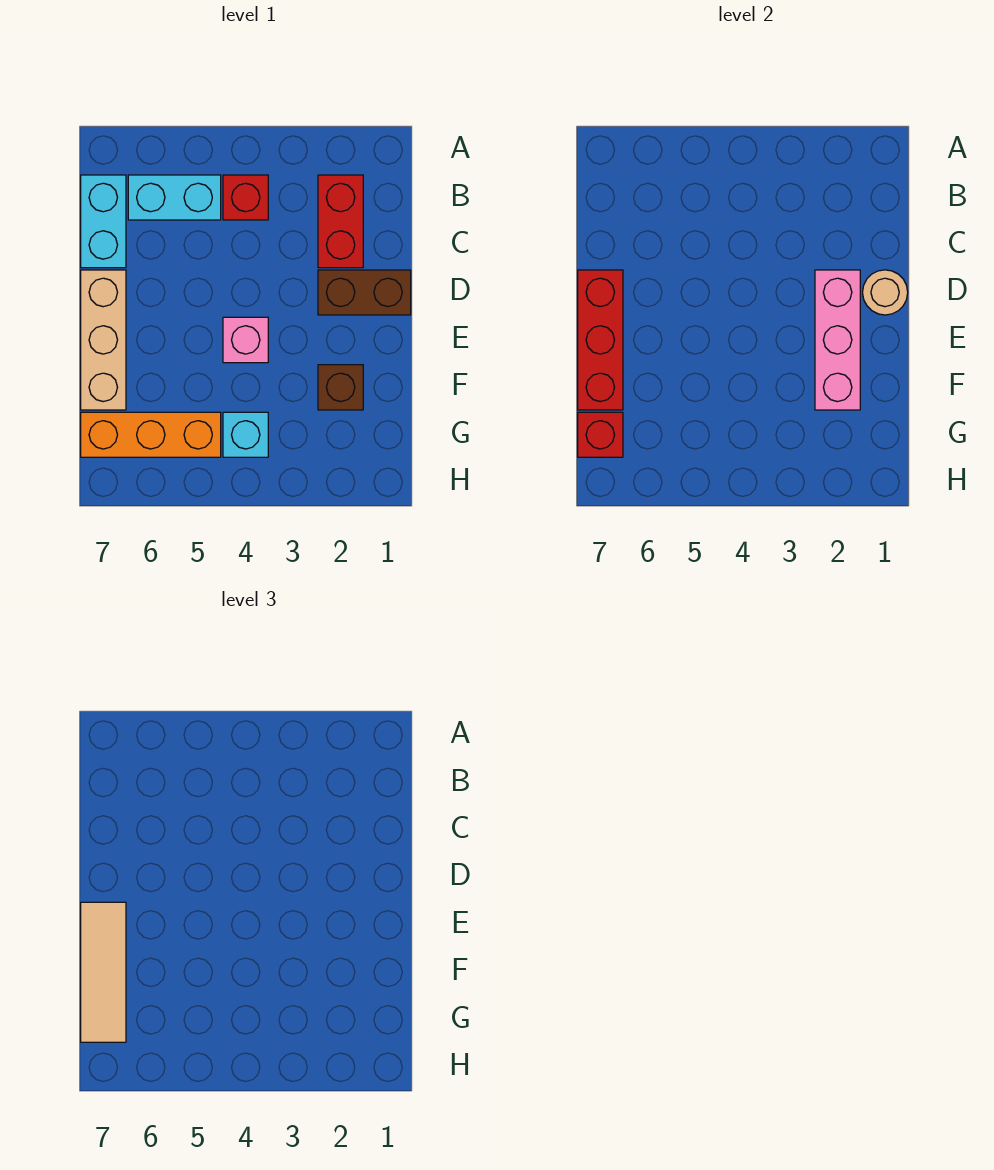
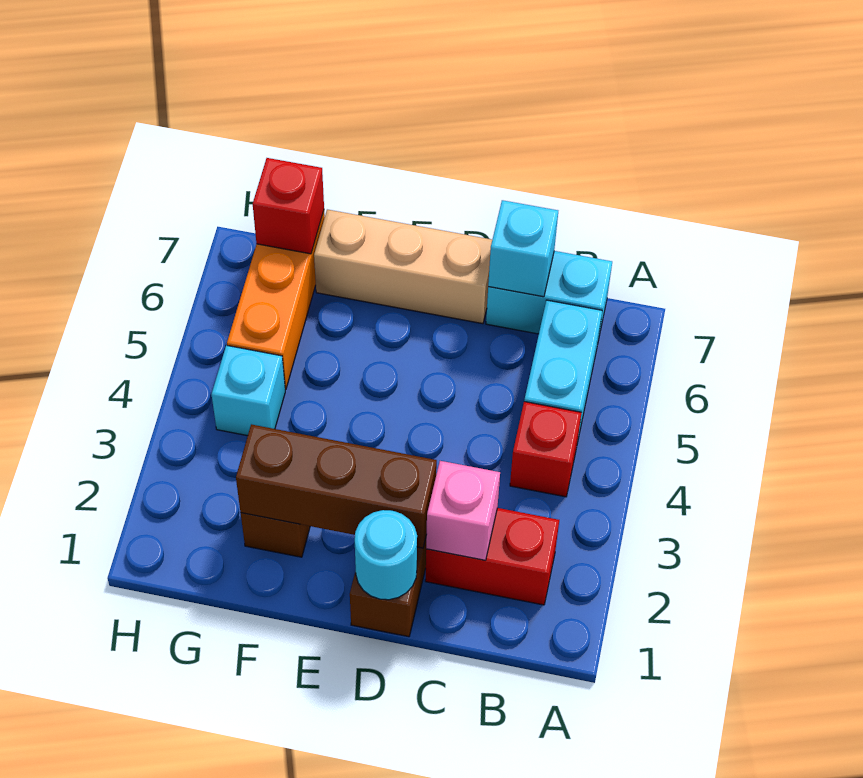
none -> cyan brick C7 level 2
tan round brick D1 level 2 -> cyan round brick D1 level 2
pink brick D2:F2 level 2 -> brown brick D2:F2 level 2
red brick D7:F7 level 2 -> none
pink brick E4 level 1 -> pink brick C2 level 2
tan tile E7:G7 level 3 -> none

